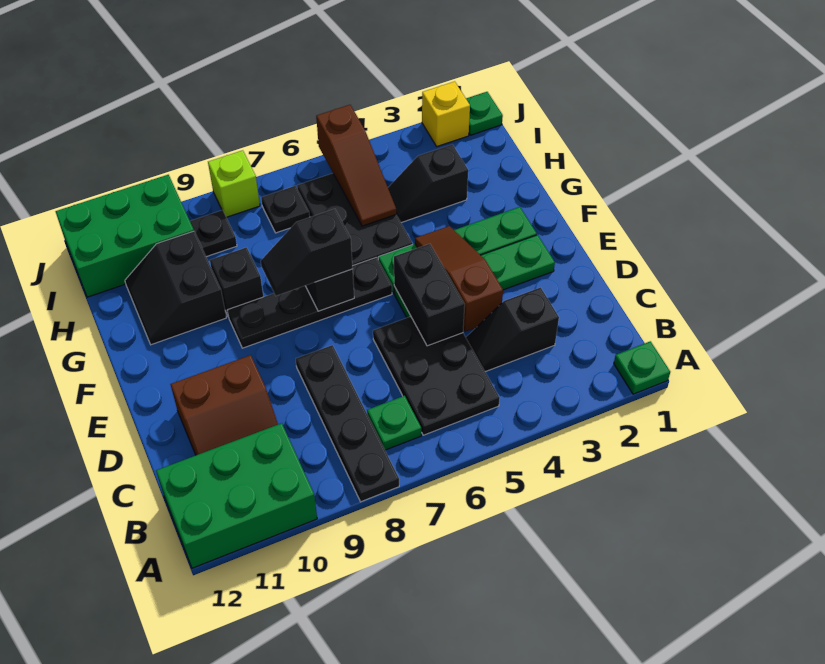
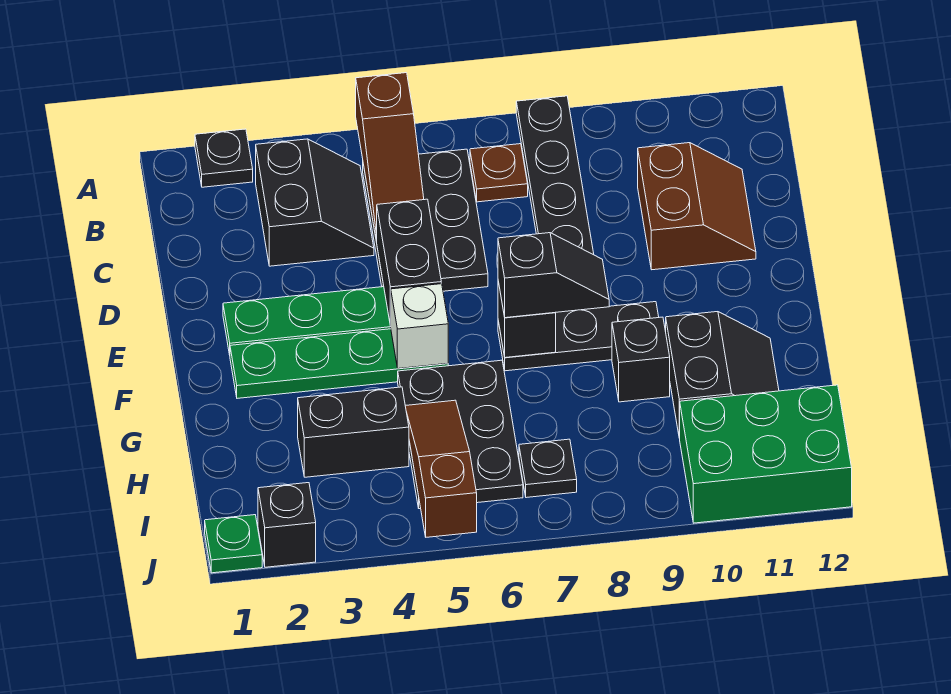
green plate A1 level 1 -> none
green brick A10:B12 level 1 -> none
green plate B7 level 1 -> brown plate B7 level 1
black slope C3:C4 level 1 top 3 -> black slope B3:C4 level 1 top 3
brown slope C10:D11 level 1 top D -> brown slope C10:D11 level 1 top 10
brown slope D4:F4 level 2 top D -> brown slope A5:C5 level 2 top A
none -> white brick F5 level 2
black plate F6:F9 level 1 -> black plate F7:F9 level 1
black slope H3:H4 level 1 top 3 -> black brick H3:H4 level 1
black plate I9 level 1 -> black plate A2 level 1
yellow brick J2 level 1 -> black brick J2 level 1
lime brick J8 level 1 -> none

